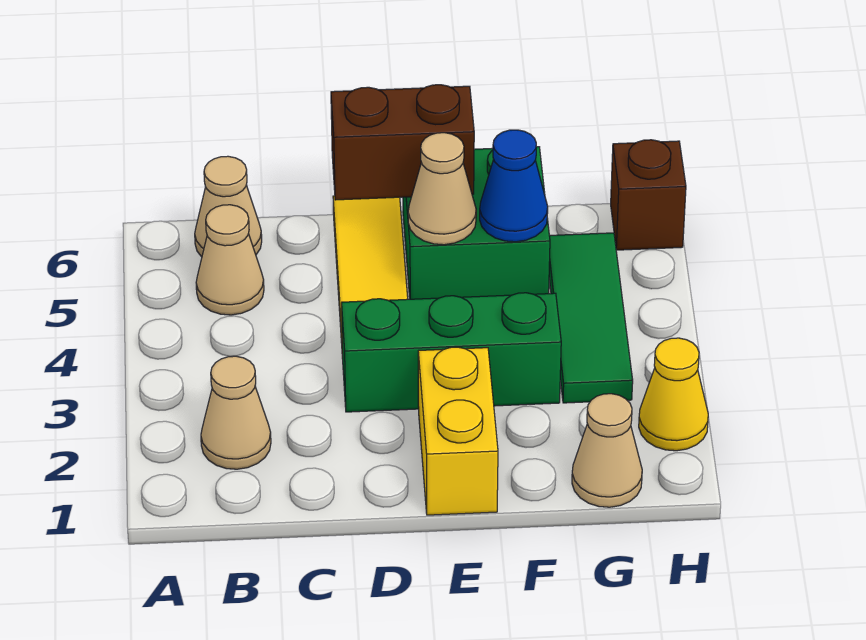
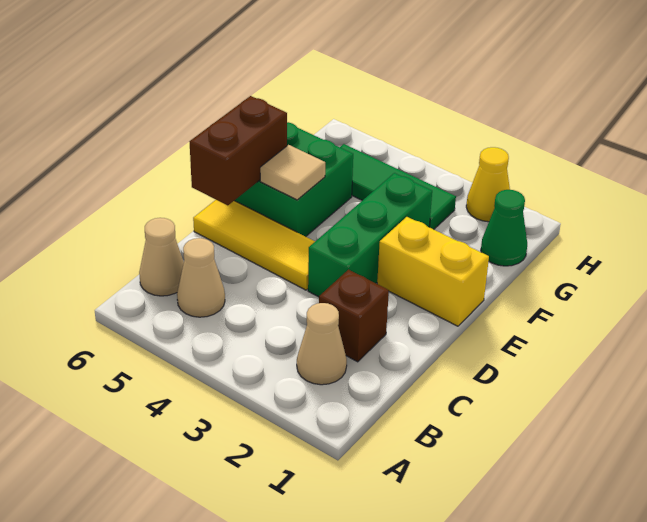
tan cone E5 level 2 -> tan tile E5 level 2
blue cone F5 level 2 -> none
tan cone G1 level 1 -> green cone G1 level 1
brown brick H6 level 1 -> brown brick C2 level 1

